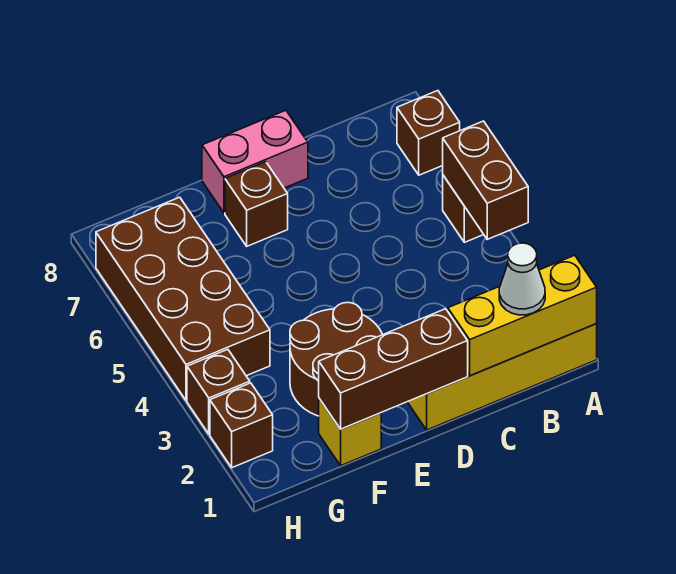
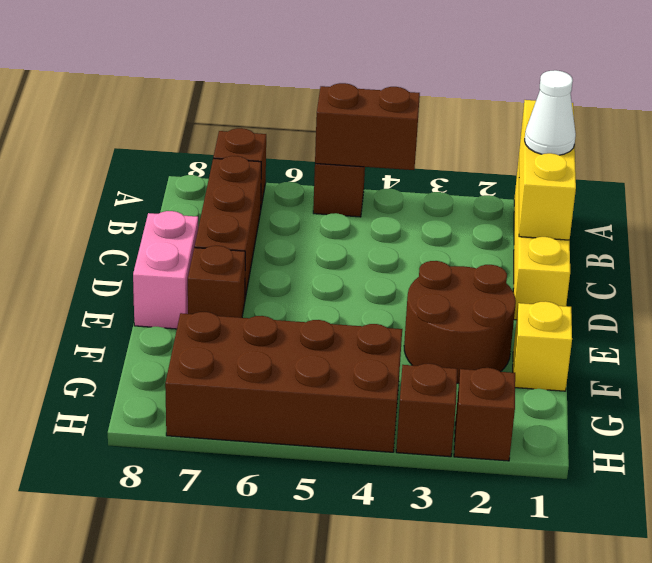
brown brick D1:F1 level 2 -> brown brick B7:D7 level 1

